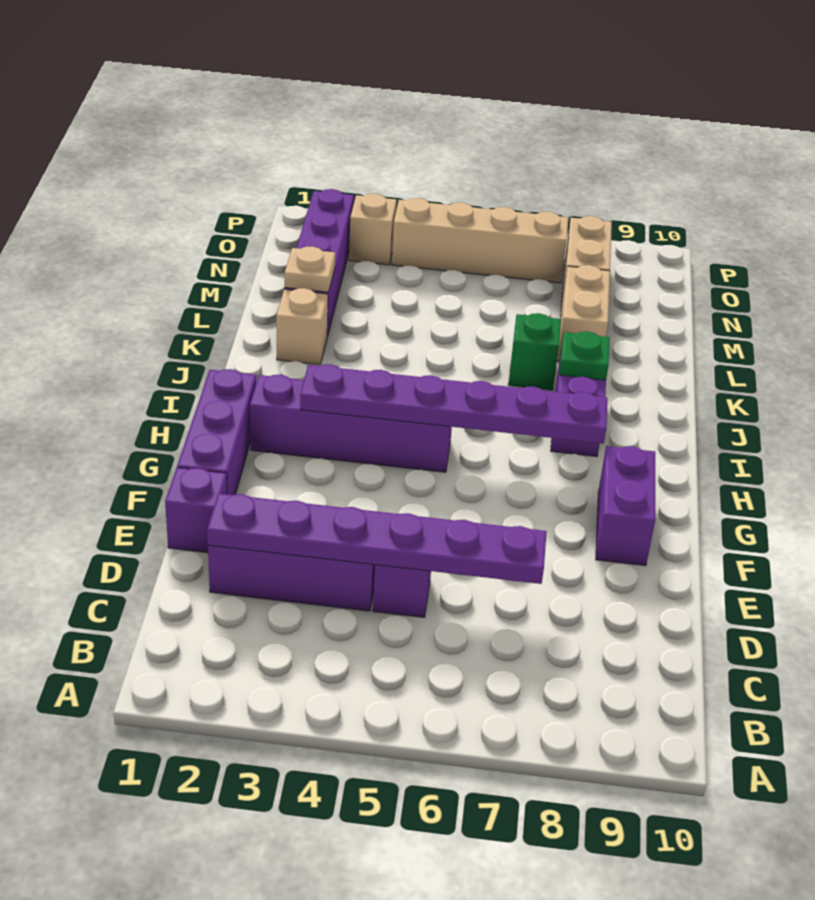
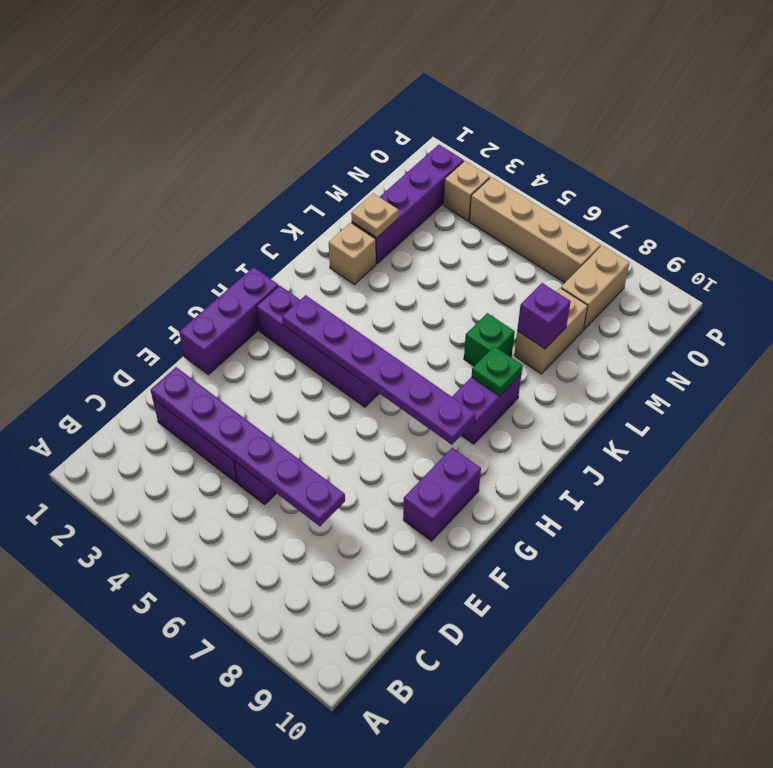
purple brick E1 level 1 -> purple brick L8 level 2

